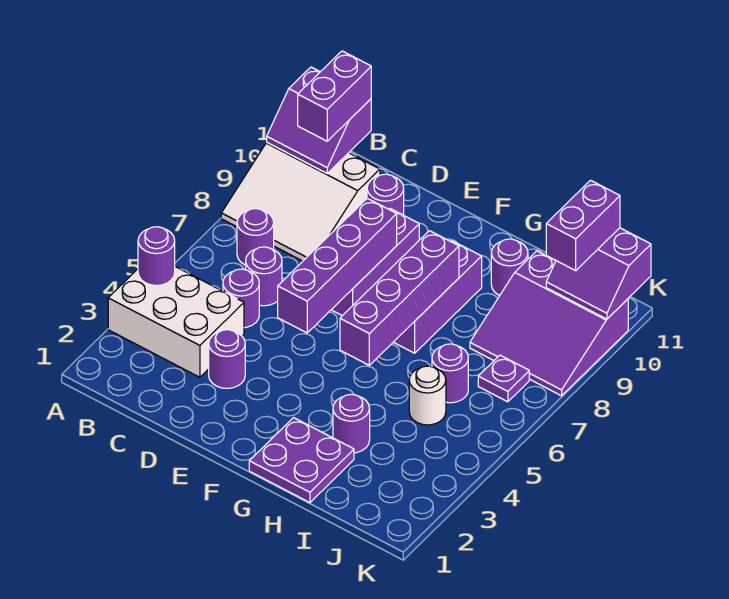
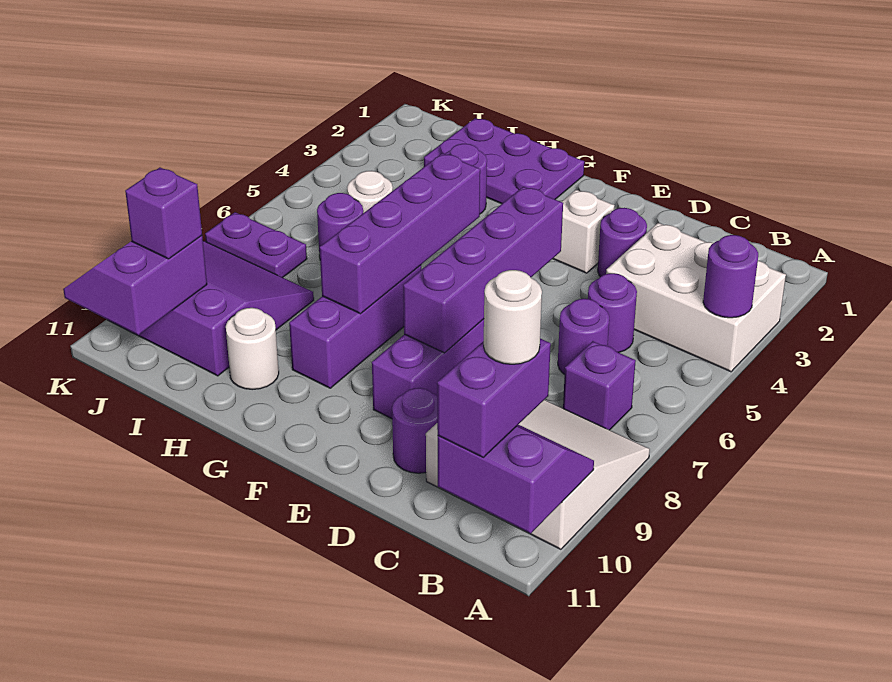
purple round brick B7 level 1 -> purple brick B7 level 1
none -> white round brick B10 level 4
none -> white brick E3 level 1
purple plate G1:H2 level 1 -> purple plate G1:I2 level 1
purple round brick H10 level 1 -> white round brick H10 level 1
purple plate J7 level 1 -> purple plate J7:K7 level 1
purple slope J10:K11 level 2 top 11 -> purple slope J10:K11 level 2 top J
purple brick J10:J11 level 3 -> purple brick J10 level 3

